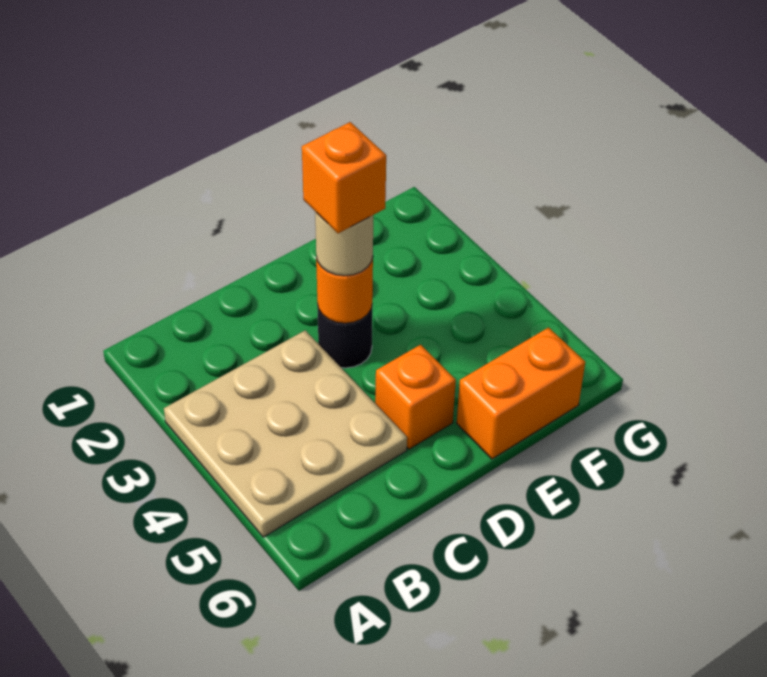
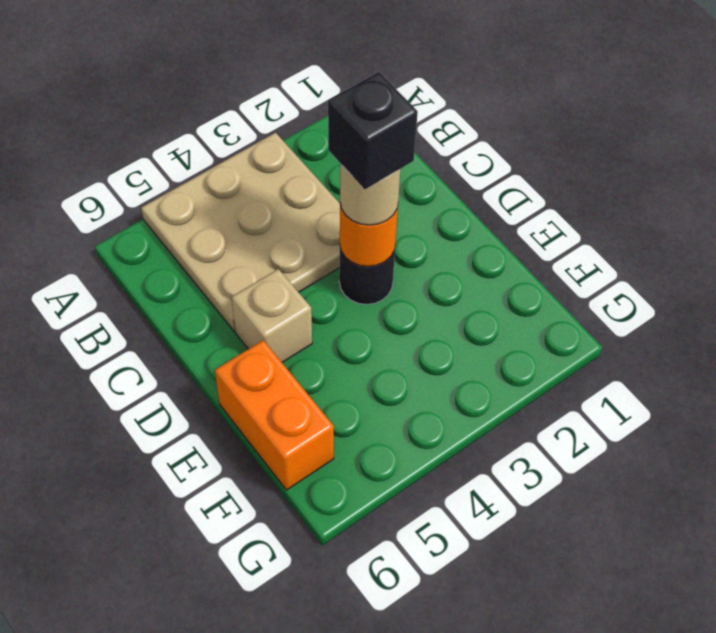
orange brick D3 level 4 -> black brick D3 level 4
orange brick D5 level 1 -> tan brick D5 level 1

